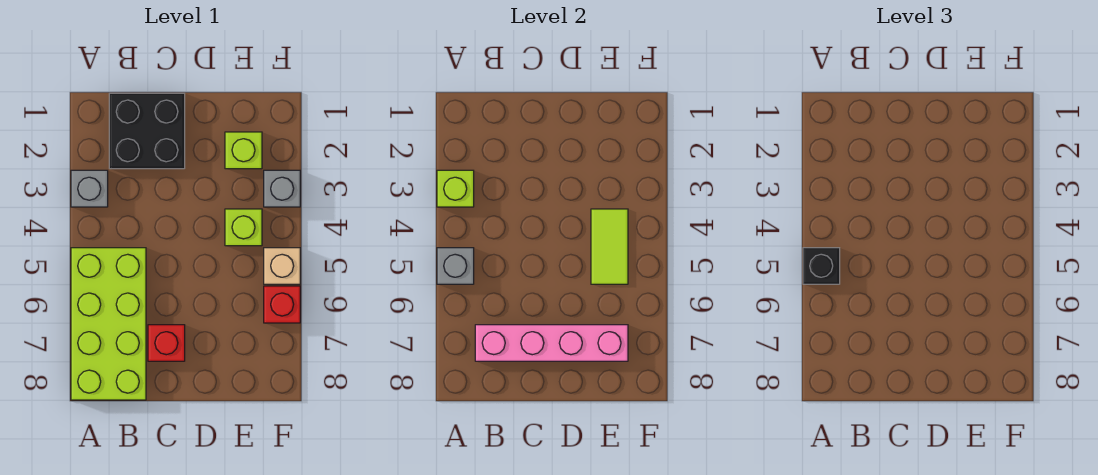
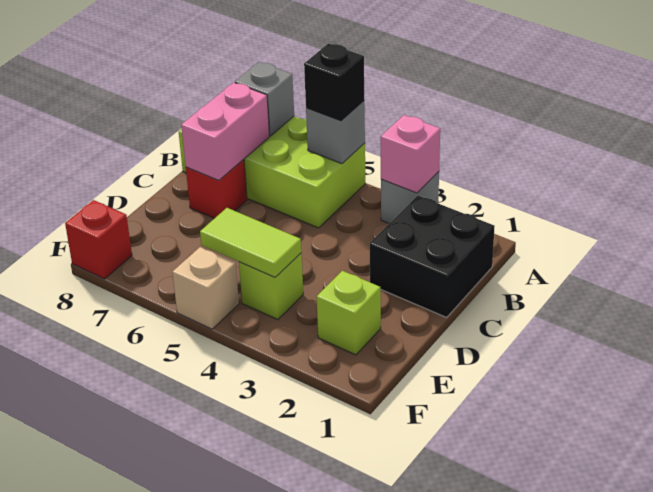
lime brick A3 level 2 -> pink brick A3 level 2
pink brick B7:E7 level 2 -> pink brick B7:C7 level 2
grey brick F3 level 1 -> grey brick A7 level 2
red brick F6 level 1 -> red brick F8 level 1

